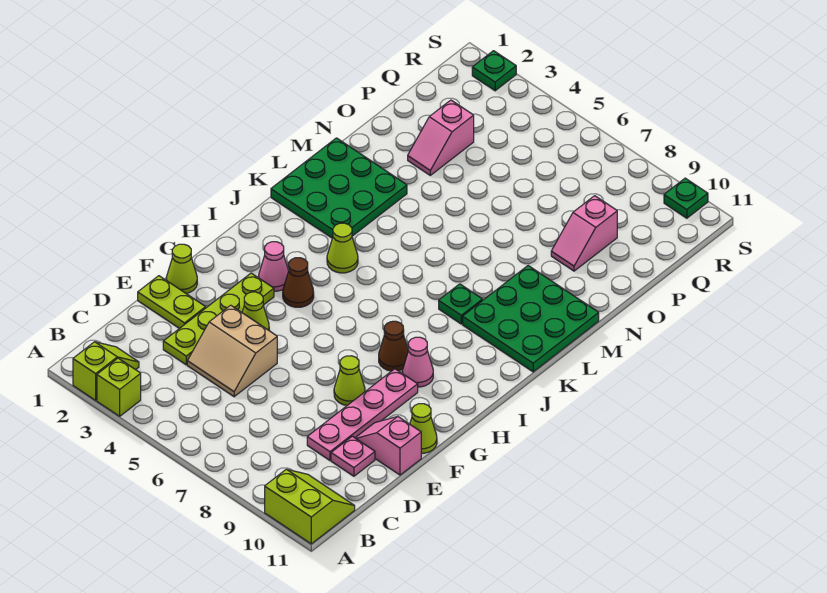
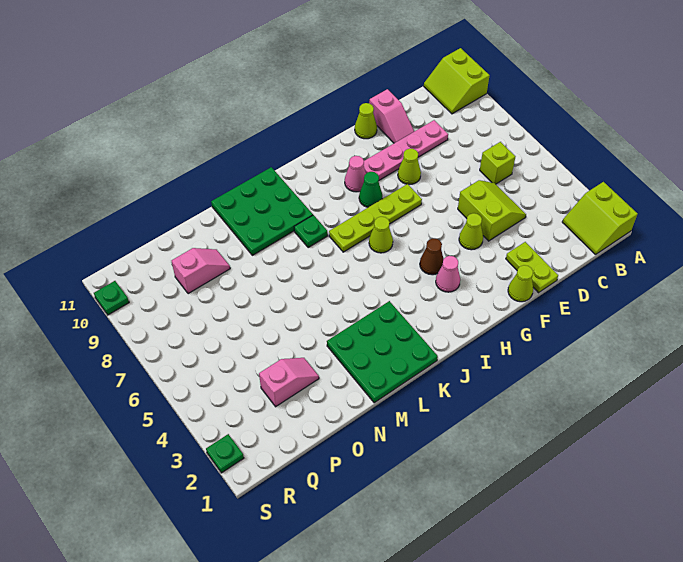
lime slope A2:B2 level 1 top A -> lime slope A1:B2 level 1 top A
lime brick A3 level 1 -> lime brick C6 level 1
lime plate D3:G3 level 1 -> lime plate G7:J7 level 1
tan slope D4:E5 level 1 top E -> lime slope D4:E5 level 1 top E
pink plate D10 level 1 -> none
brown cone H8 level 1 -> green cone H8 level 1
lime cone J4 level 1 -> lime cone I6 level 1

